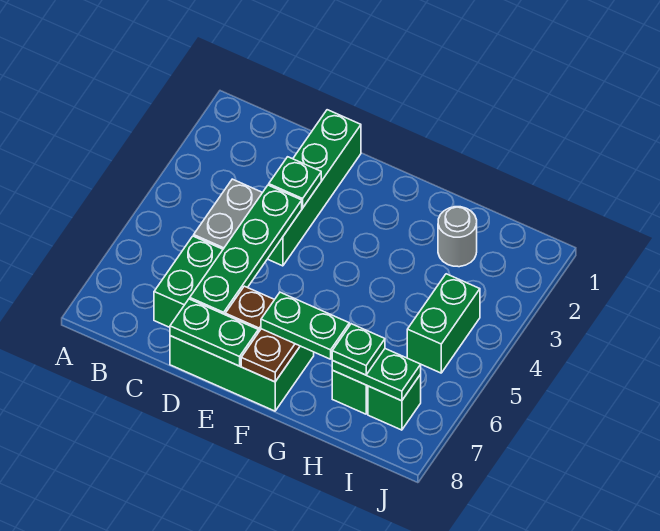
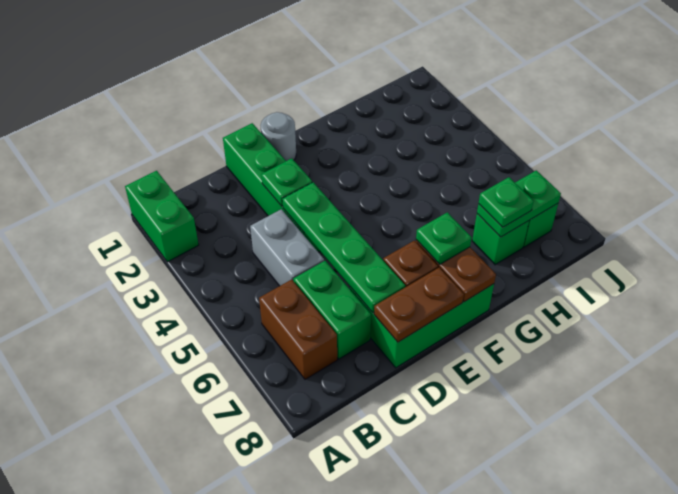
none -> brown brick B6:B7 level 1
green plate D8:E8 level 2 -> brown plate D8:E8 level 2
green plate F7:G7 level 3 -> green plate F7 level 3
grey round brick H2 level 1 -> grey round brick E1 level 1
green brick I4:I5 level 1 -> green brick A1:A2 level 1

